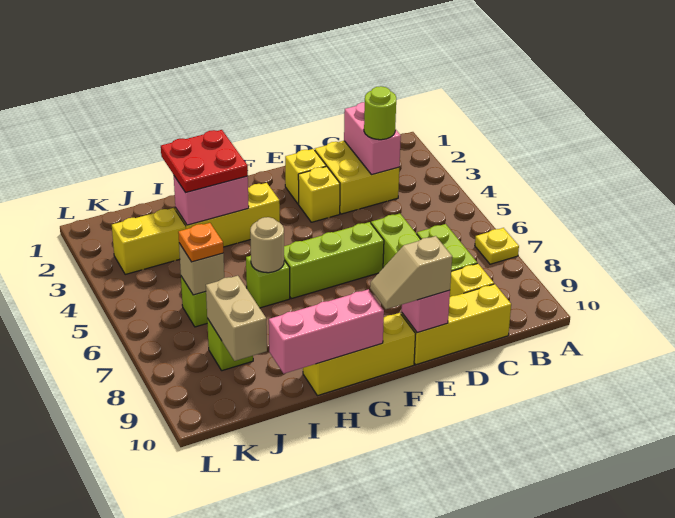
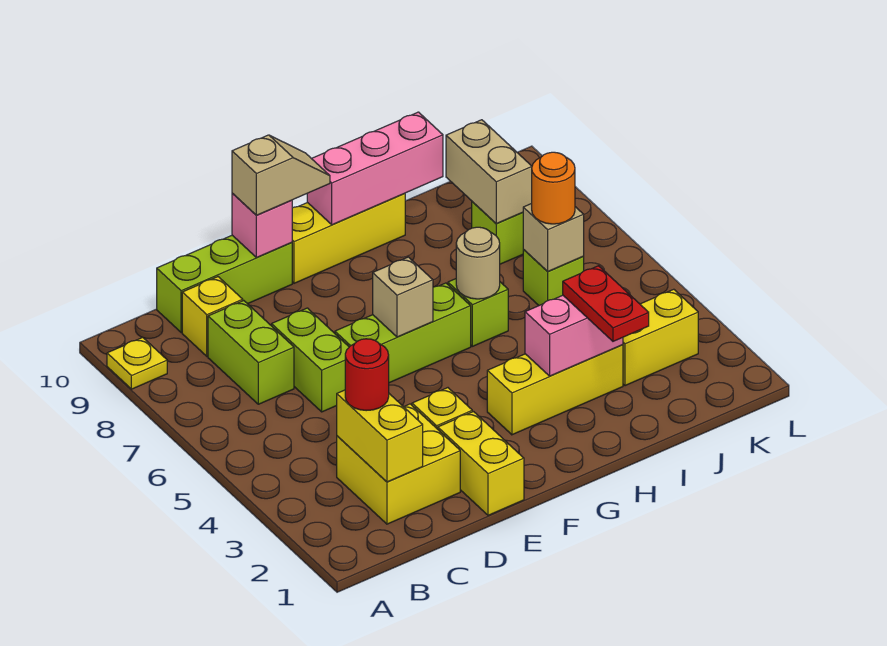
yellow plate A7 level 1 -> yellow plate A9 level 1
pink brick C2:C3 level 2 -> yellow brick C2:C3 level 2
lime round brick C3 level 3 -> red round brick C3 level 3
yellow brick C10:E10 level 1 -> lime brick C10:E10 level 1
yellow brick E2 level 1 -> yellow brick E1:E2 level 1
none -> tan brick F6 level 2
red plate H2:I3 level 3 -> red plate I2:I3 level 3
orange plate J6 level 3 -> orange round brick J6 level 3

